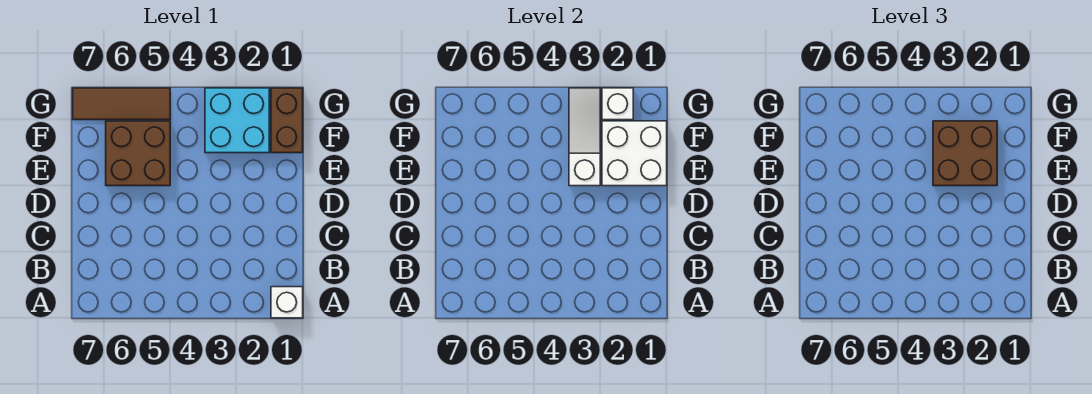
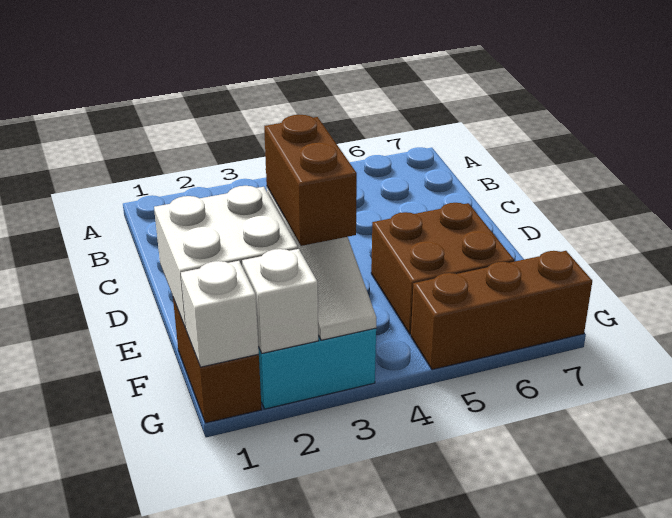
white brick A1 level 1 -> white brick G1 level 2
brown brick E2:F3 level 3 -> brown brick E3:F3 level 3
brown tile G5:G7 level 1 -> brown brick G5:G7 level 1

